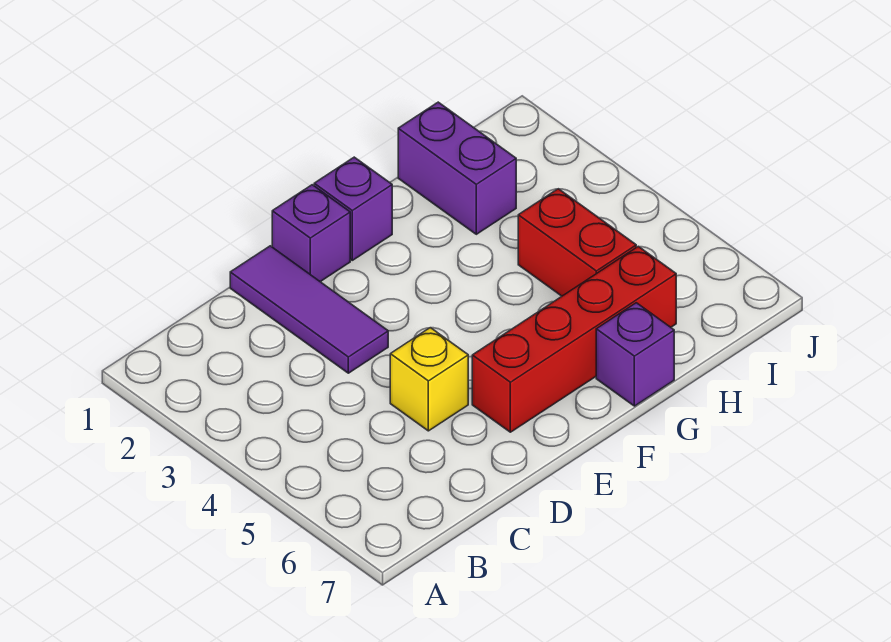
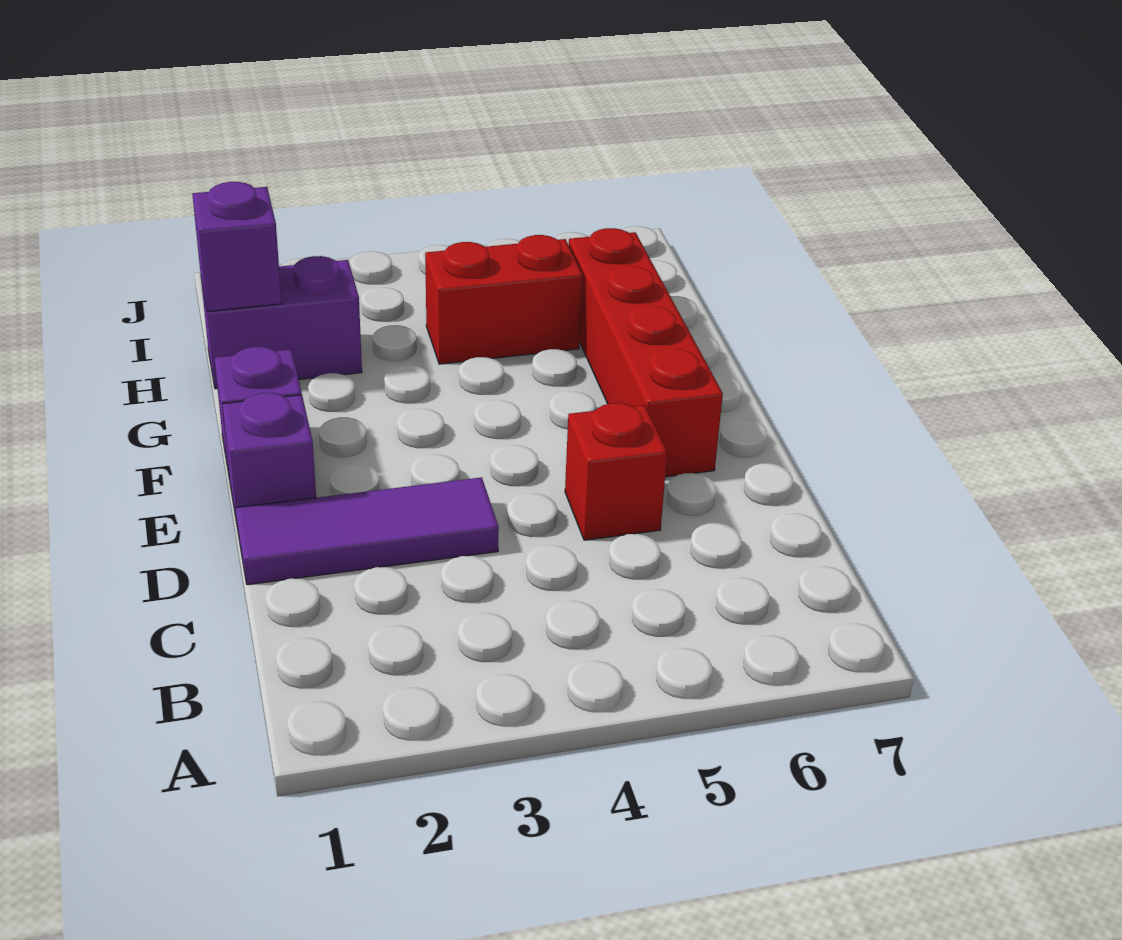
yellow brick D5 level 1 -> red brick D5 level 1
purple brick G7 level 1 -> purple brick H1 level 2

